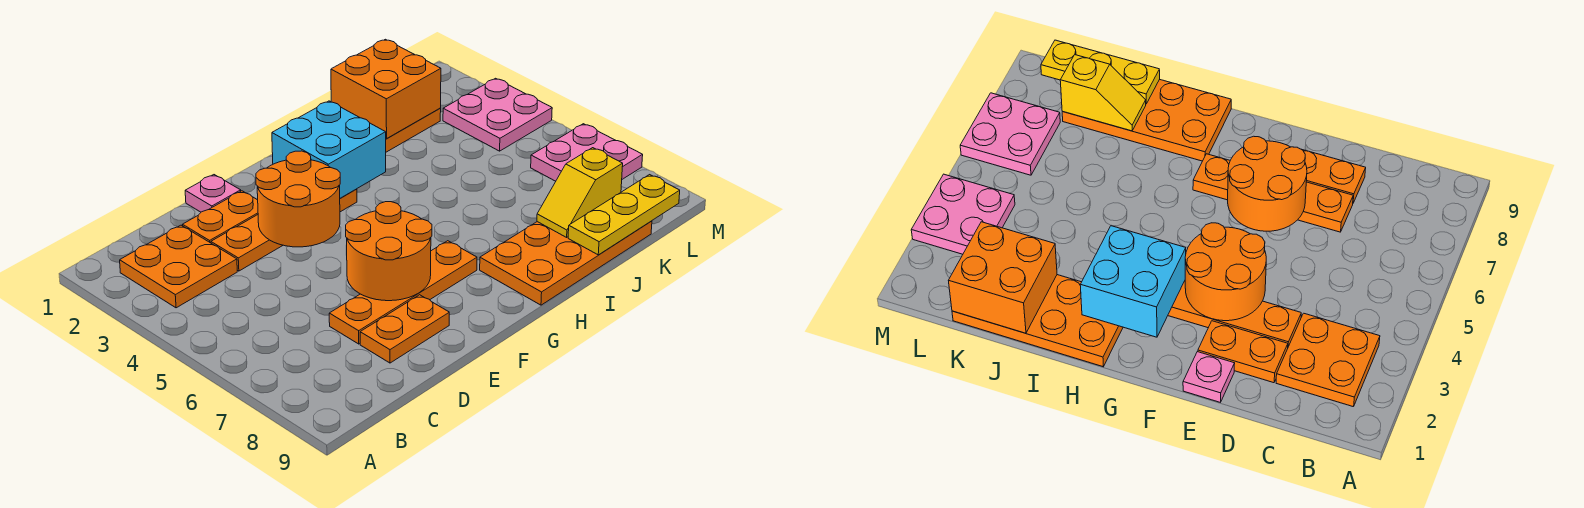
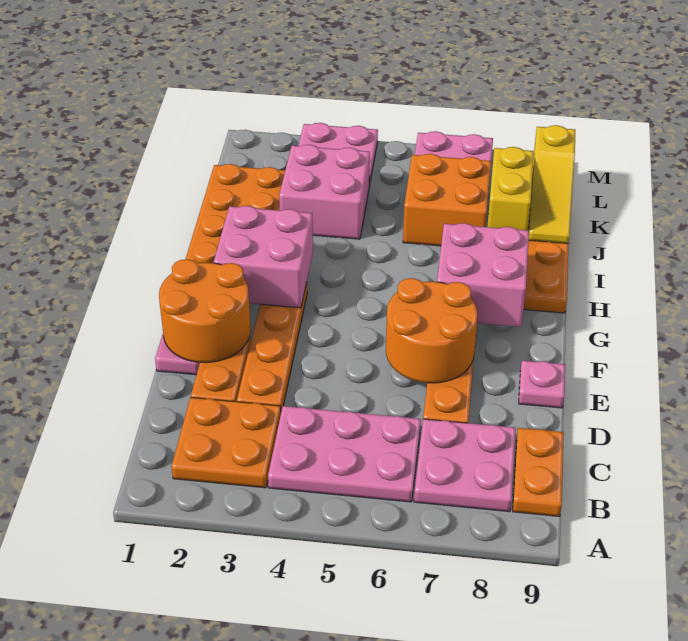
none -> pink plate B4:C6 level 1
none -> pink plate B7:C8 level 1
orange plate D8:E8 level 1 -> orange plate B9:C9 level 1
orange round brick E3:F4 level 2 -> orange round brick E1:F2 level 2
none -> pink plate E9 level 1
cyan brick G2:H3 level 2 -> pink brick G2:H3 level 2
none -> pink brick G7:H8 level 2
orange brick J1:K2 level 2 -> orange brick J6:K7 level 1
none -> pink brick J3:K4 level 1
yellow slope J8:K8 level 2 top K -> yellow brick J8:K8 level 2
yellow plate J9:L9 level 2 -> yellow slope J9:L9 level 2 top L

